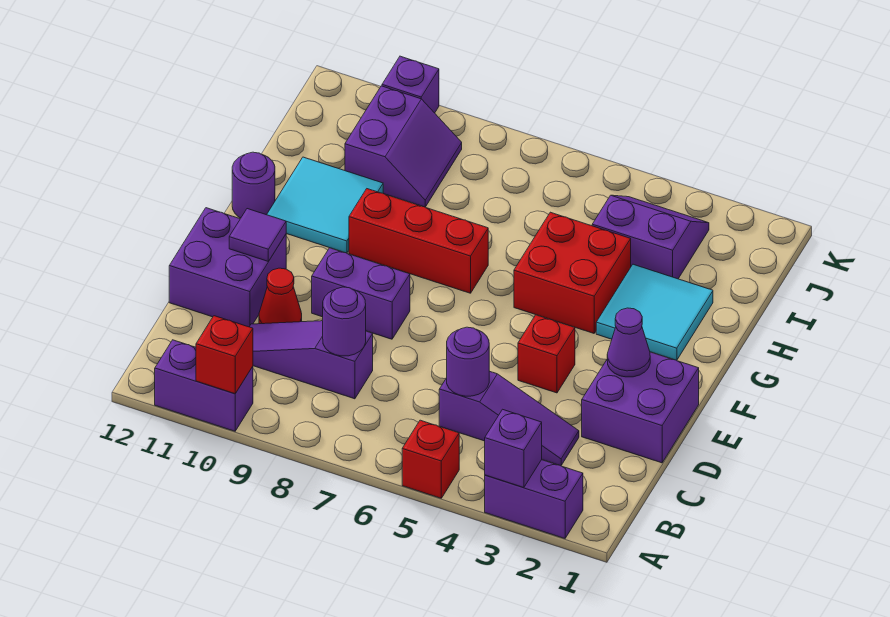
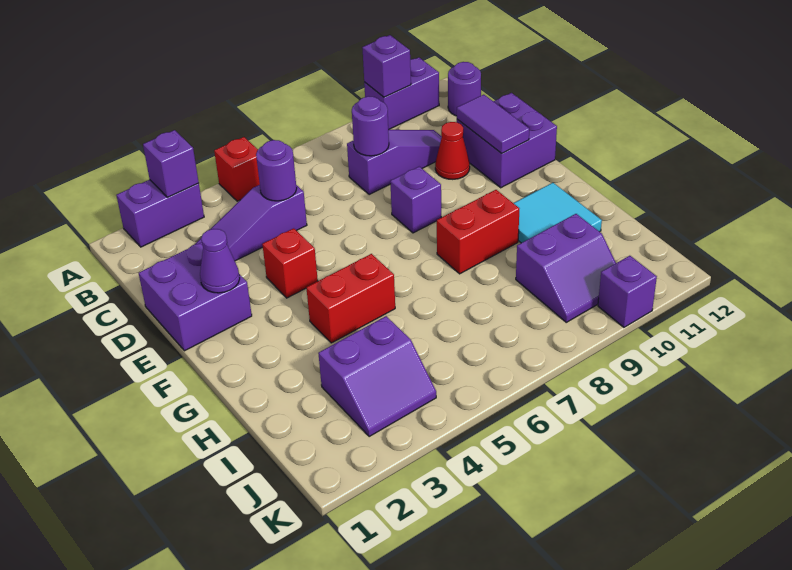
red brick A10 level 2 -> purple brick A10 level 2
purple brick E8:E9 level 1 -> purple brick E8 level 1
purple tile E11 level 2 -> purple tile D11:E11 level 2
cyan tile G2:H3 level 1 -> none
red brick G4:H5 level 1 -> red brick G4:G5 level 1
red brick G7:G9 level 1 -> red brick G8:G9 level 1
purple round brick G12 level 1 -> purple round brick B12 level 1
purple slope I9:J10 level 1 top 10 -> purple slope I9:J10 level 1 top I

